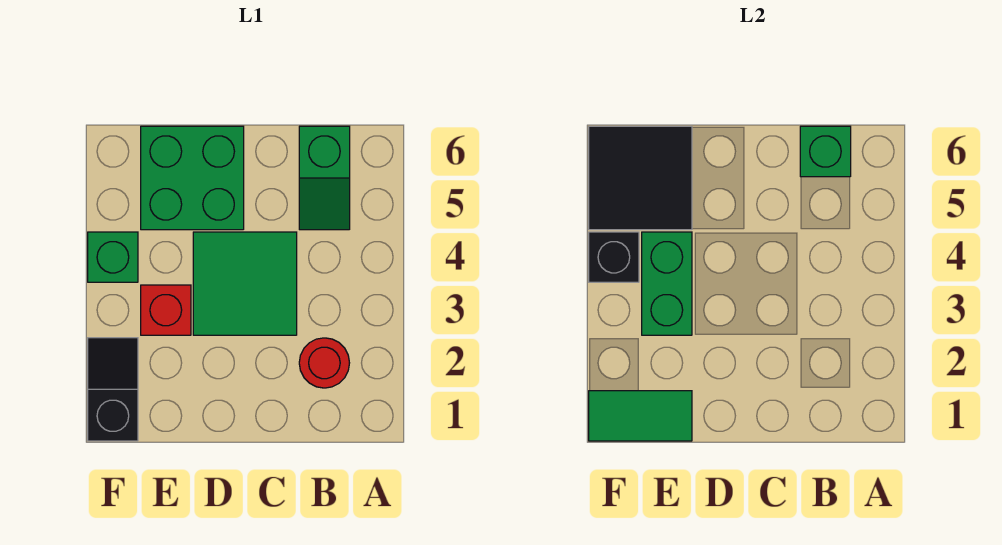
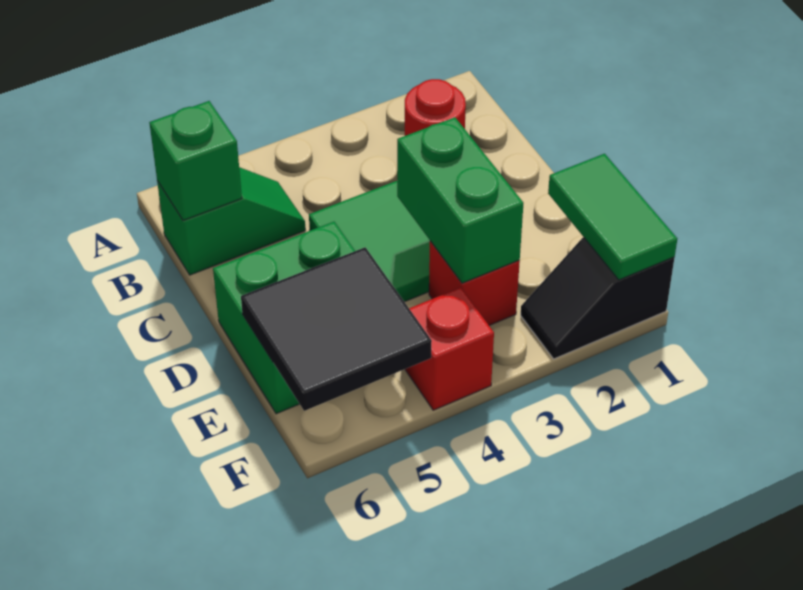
green brick E3:E4 level 2 -> green brick D3:E3 level 2
green brick F4 level 1 -> red brick F4 level 1
black brick F4 level 2 -> none

